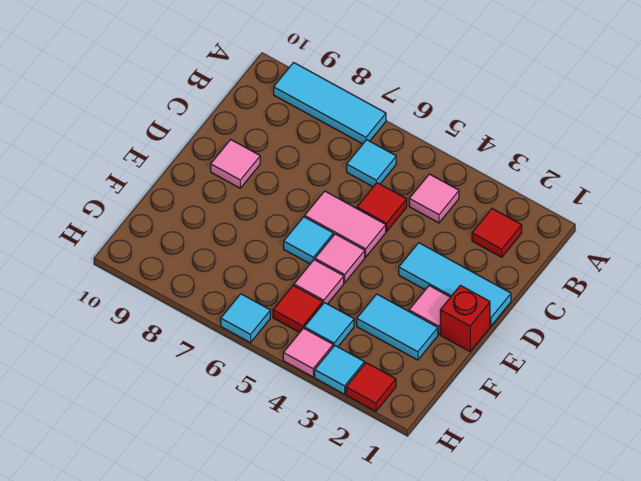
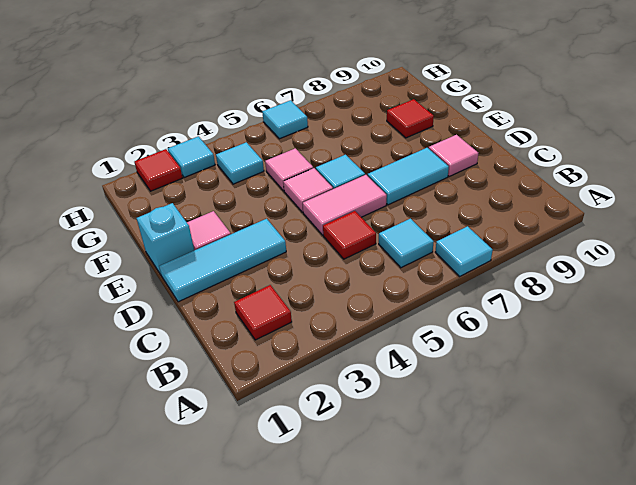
cyan tile A7:A9 level 1 -> cyan tile A7 level 1
pink tile B4 level 1 -> none
red brick E1 level 1 -> cyan brick E1 level 1
cyan tile F2:F3 level 1 -> cyan tile D7:D8 level 1
red tile G5 level 1 -> red tile F9 level 1
pink tile H4 level 1 -> none

